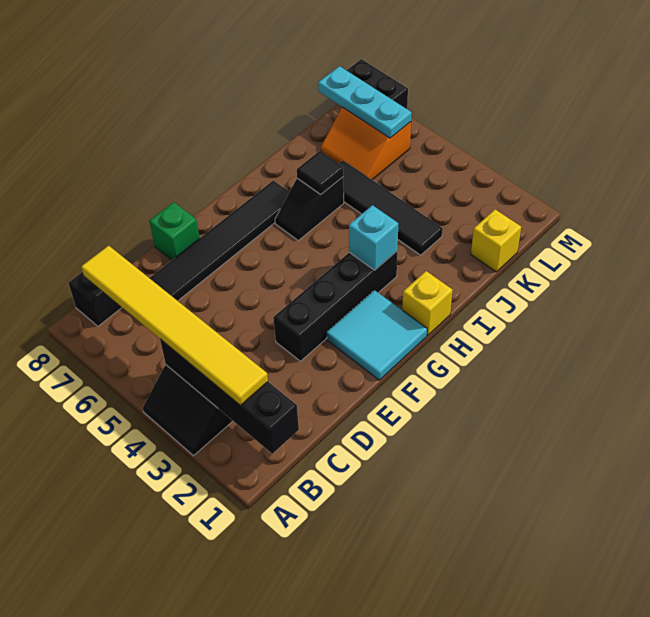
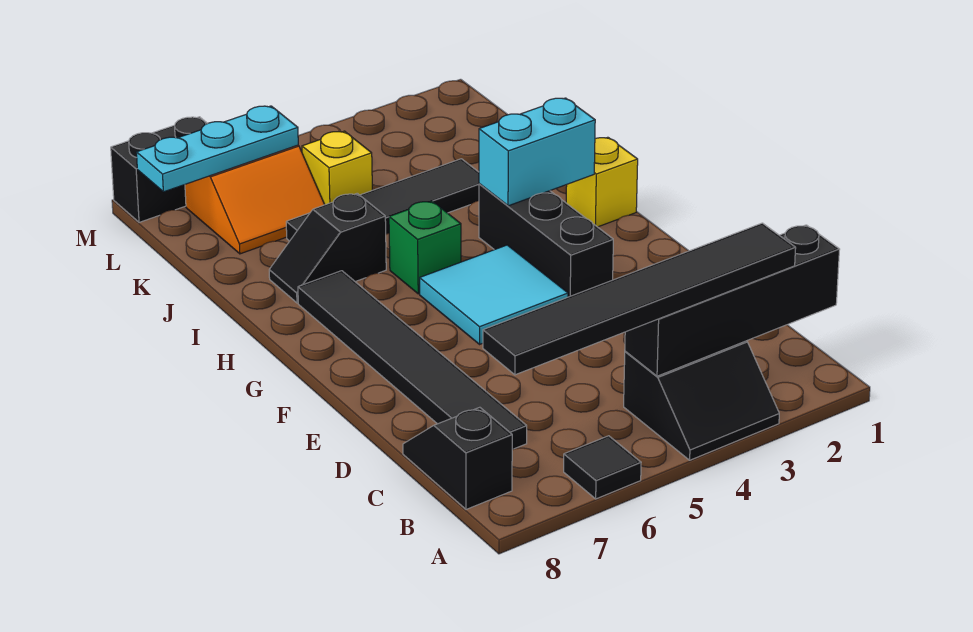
yellow tile B2:B7 level 3 -> black tile B2:B7 level 3
black brick E3:H3 level 1 -> black brick F3:H3 level 1
green brick E8 level 1 -> green brick H5 level 1
cyan tile F1:G2 level 1 -> cyan tile F4:G5 level 1
cyan brick H3 level 2 -> cyan brick H2:H3 level 2
black slope H6:I6 level 1 top I -> black slope I6:I7 level 1 top 6
black tile I6 level 2 -> black tile A6 level 1
yellow brick K1 level 1 -> yellow brick K5 level 1

